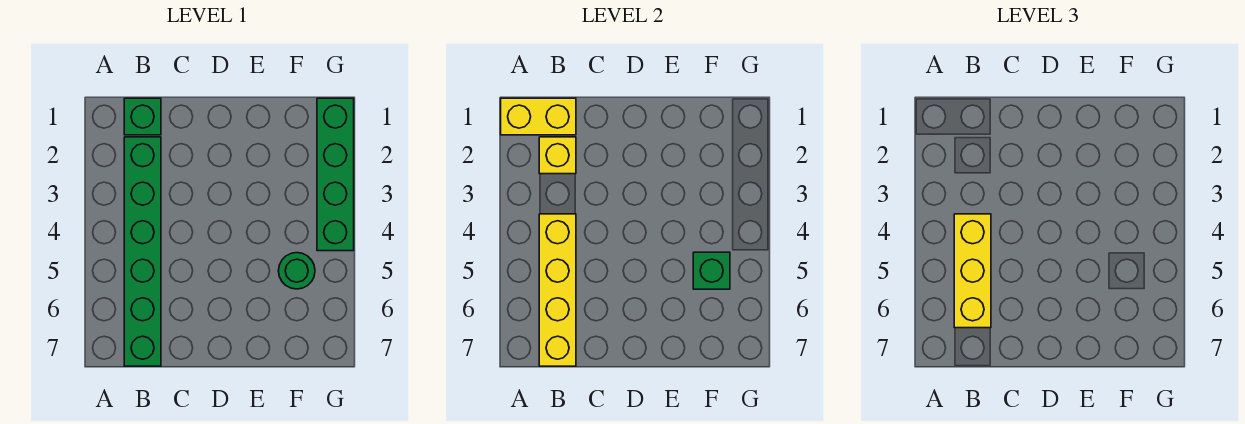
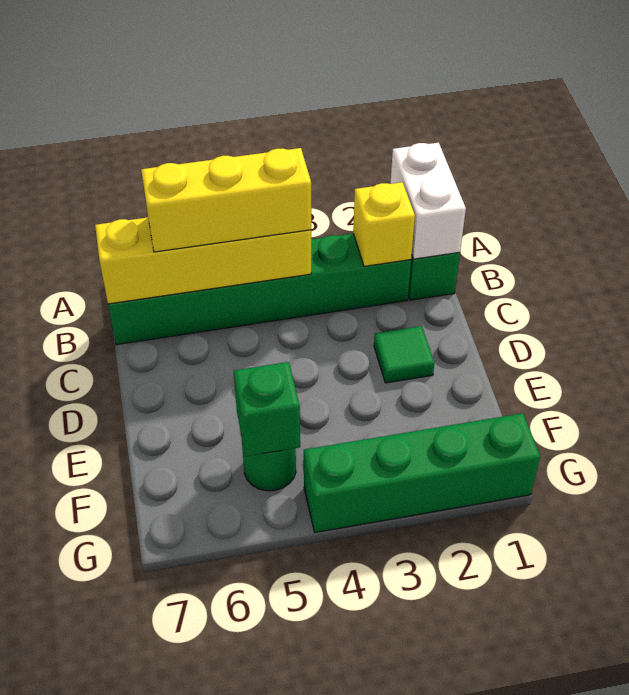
yellow brick A1:B1 level 2 -> white brick A1:B1 level 2
none -> green tile D2 level 1

